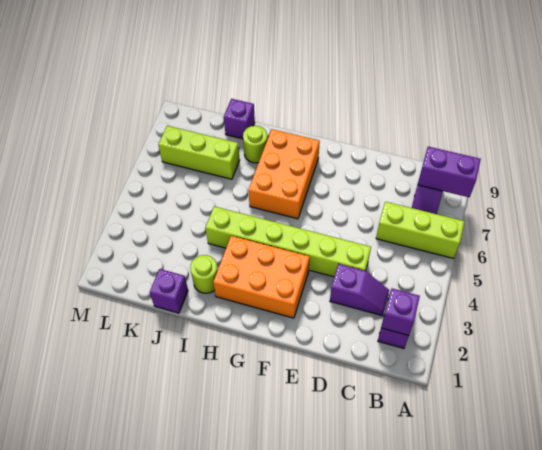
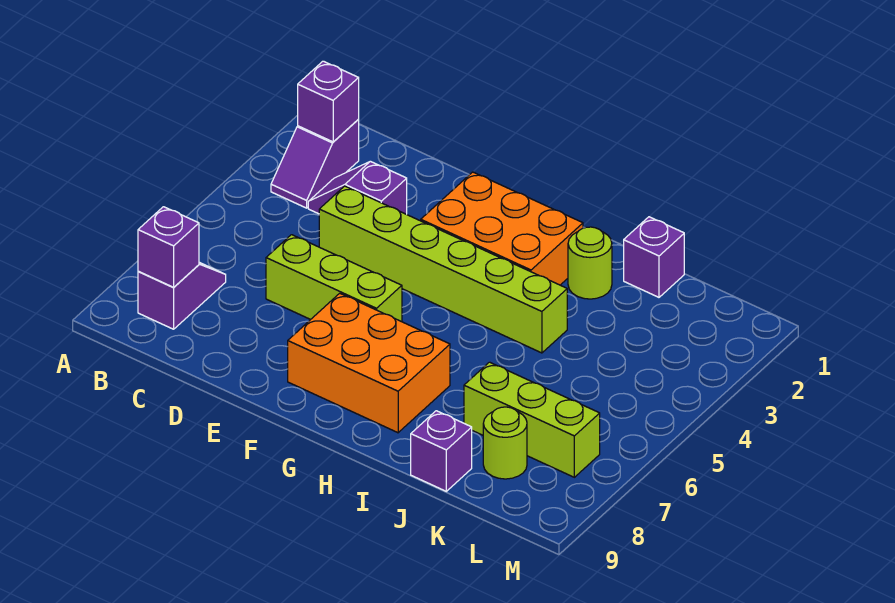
lime brick A6:C6 level 1 -> lime brick D6:F6 level 1
purple brick A8:B8 level 2 -> purple brick B8 level 2
orange brick G6:H8 level 1 -> orange brick F7:H8 level 1
lime round brick I8 level 1 -> lime round brick K8 level 1

